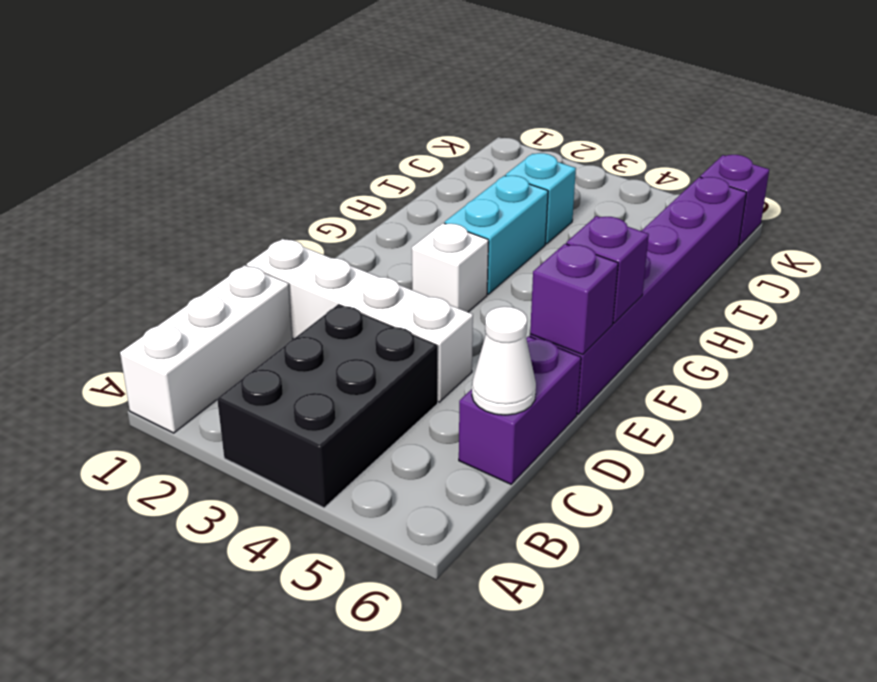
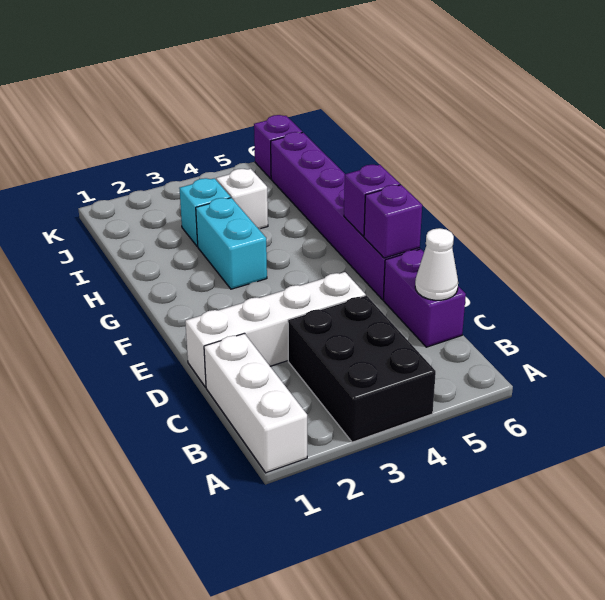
white brick F3 level 1 -> white brick I4 level 1

